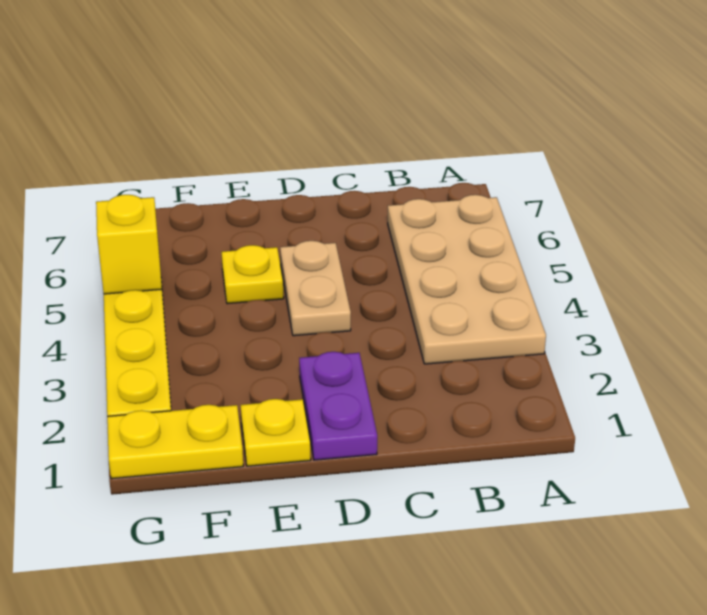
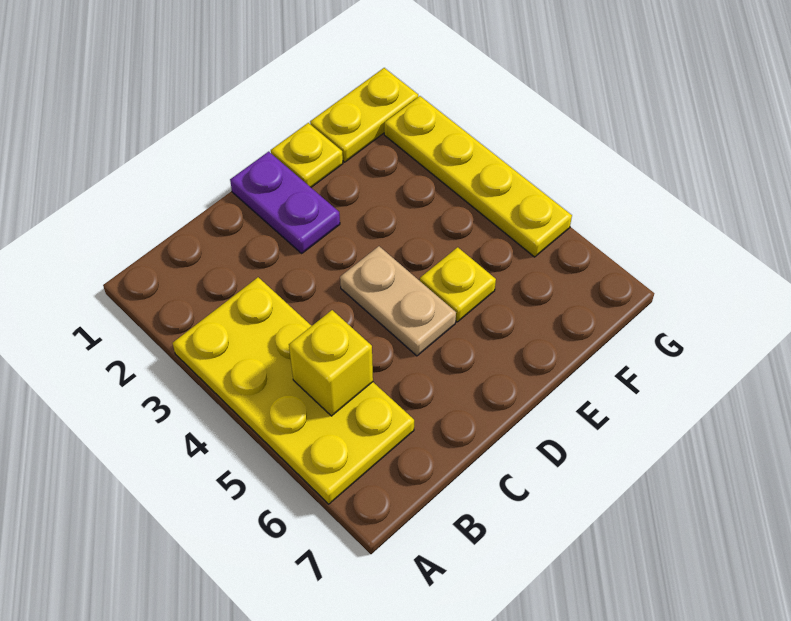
tan plate A3:B6 level 1 -> yellow plate A3:B6 level 1
yellow brick G5 level 2 -> yellow brick B5 level 2

